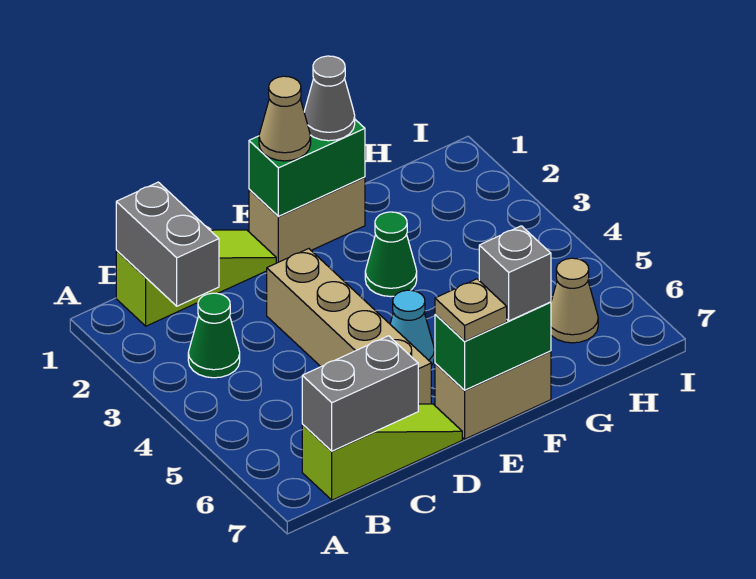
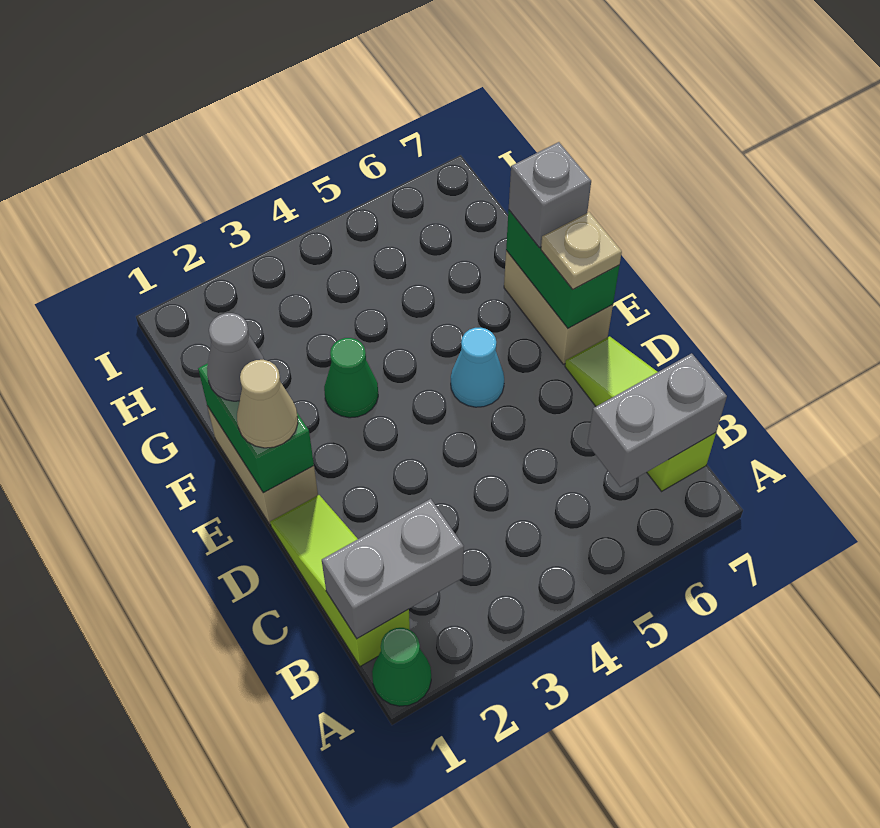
green cone B3 level 1 -> green cone A1 level 1
grey brick B7:C7 level 2 -> grey brick B6:B7 level 2
tan brick D3:D6 level 1 -> none
tan cone H6 level 1 -> none

